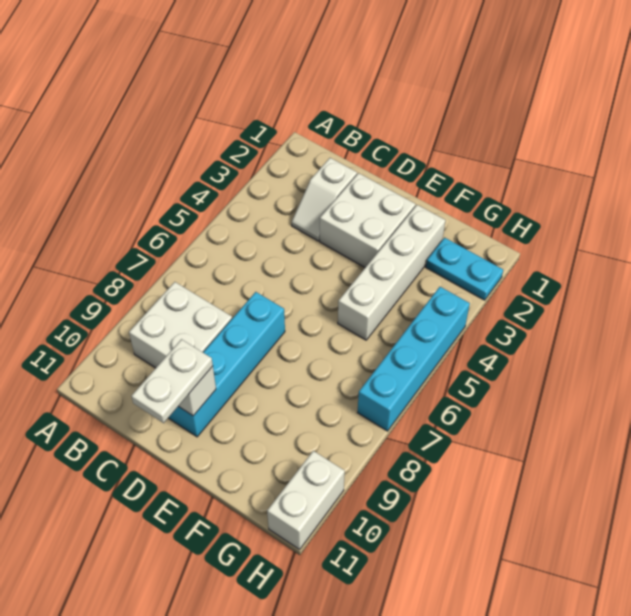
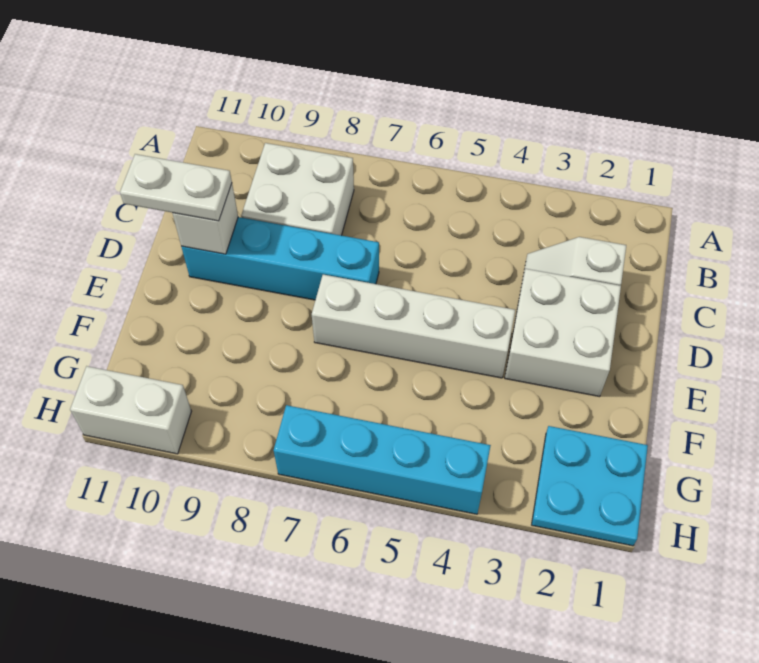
white brick F2:F5 level 1 -> white brick E4:E7 level 1
cyan plate G2:H2 level 1 -> cyan plate G1:H2 level 1

